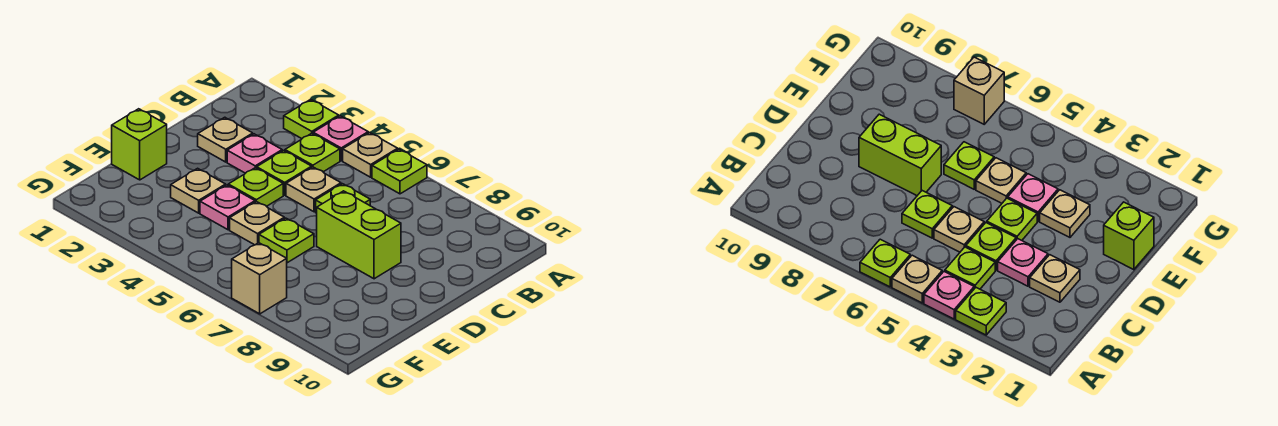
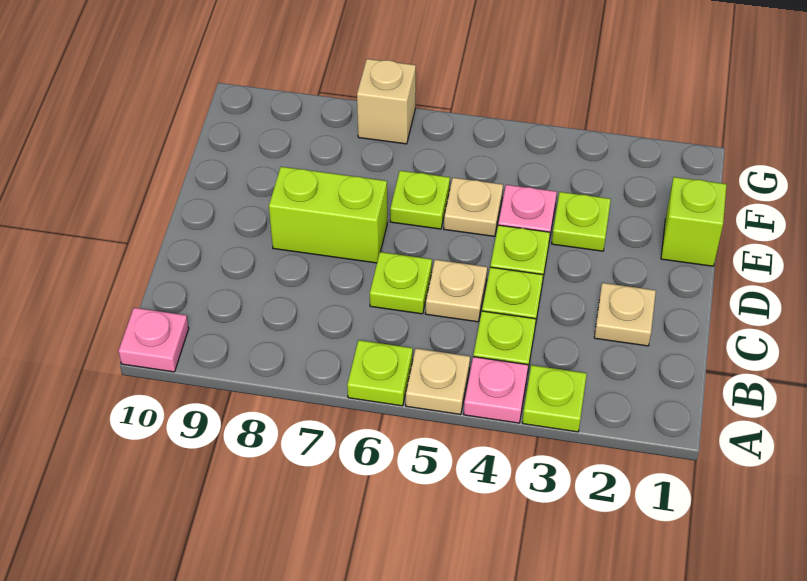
pink plate C3 level 1 -> pink plate A10 level 1
tan plate E3 level 1 -> lime plate E3 level 1

